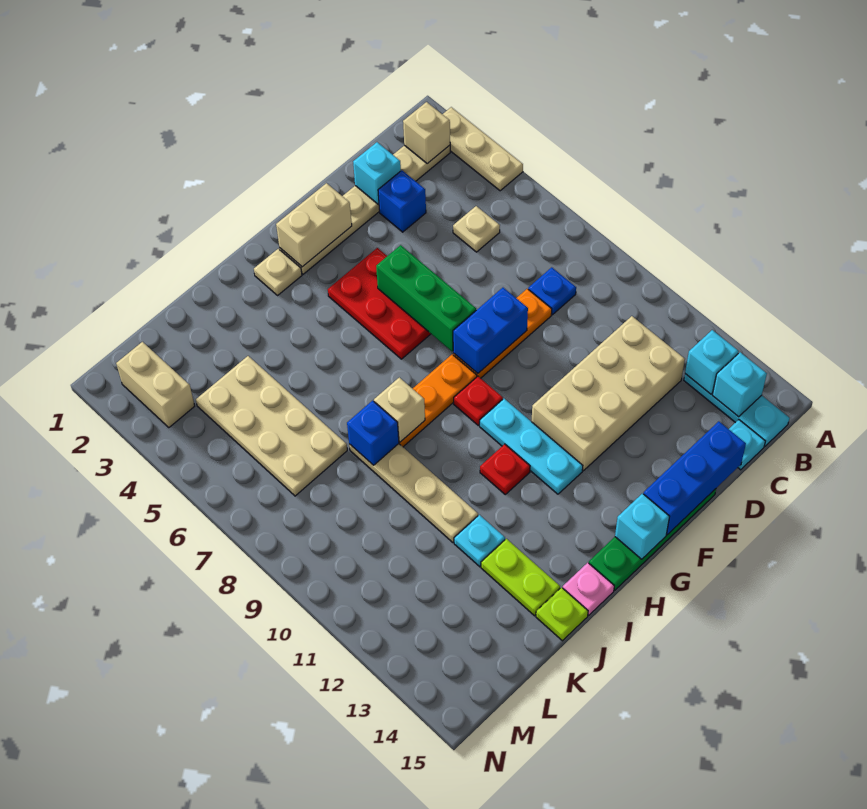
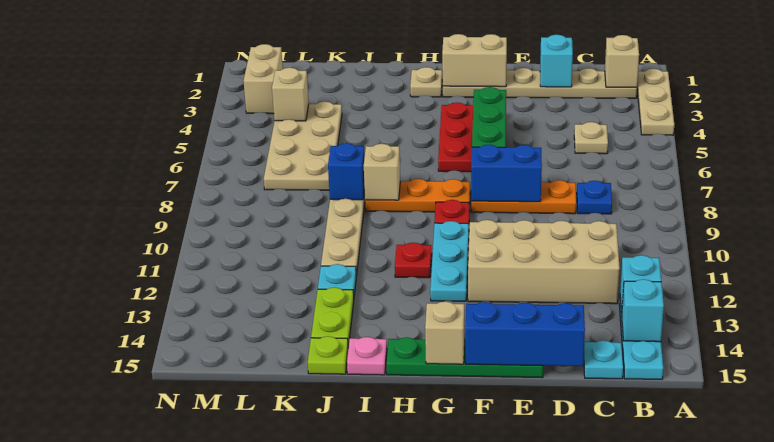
blue brick D3 level 1 -> none
cyan brick G15 level 2 -> tan brick G15 level 2
none -> tan brick L4 level 2

